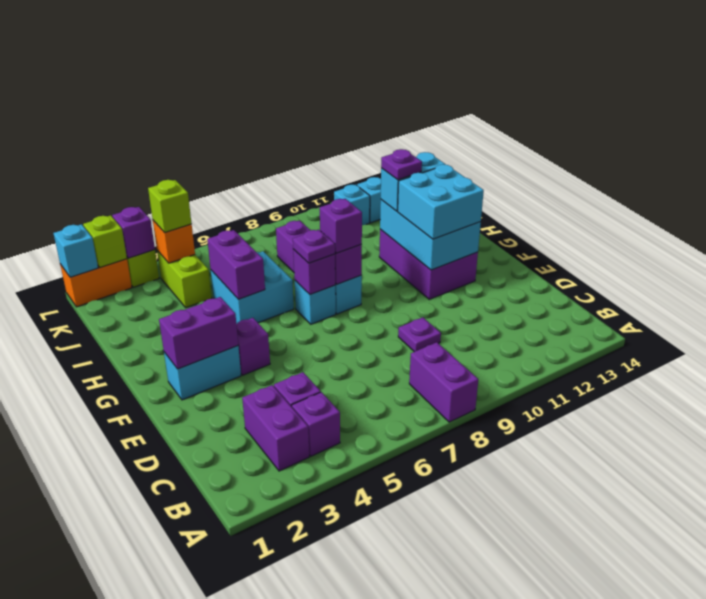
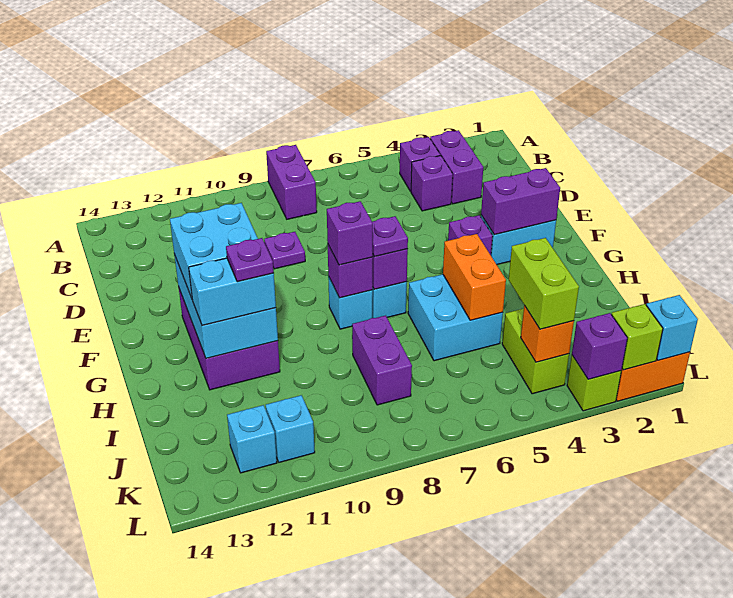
purple brick H5:I5 level 2 -> orange brick H5:I5 level 2
lime brick K4 level 3 -> lime brick J4:K4 level 3

